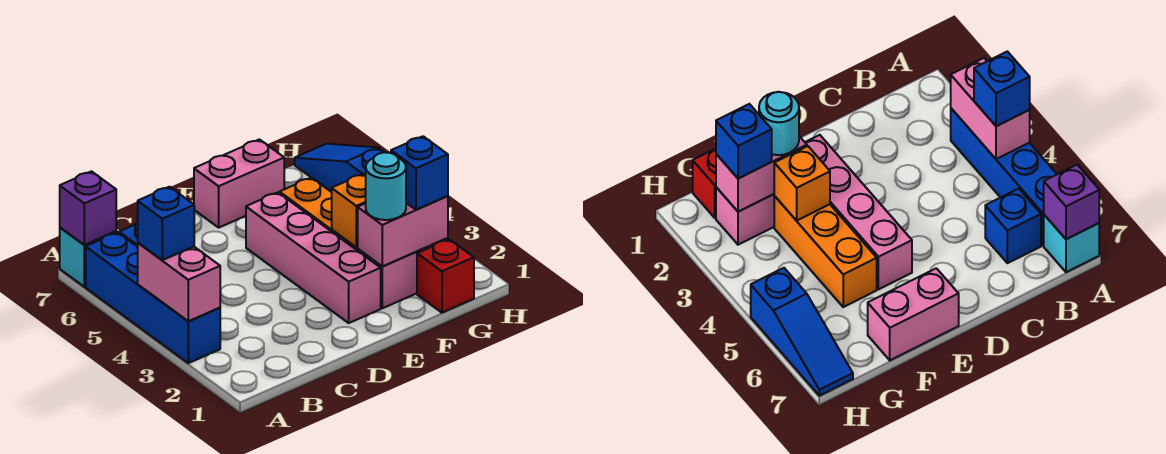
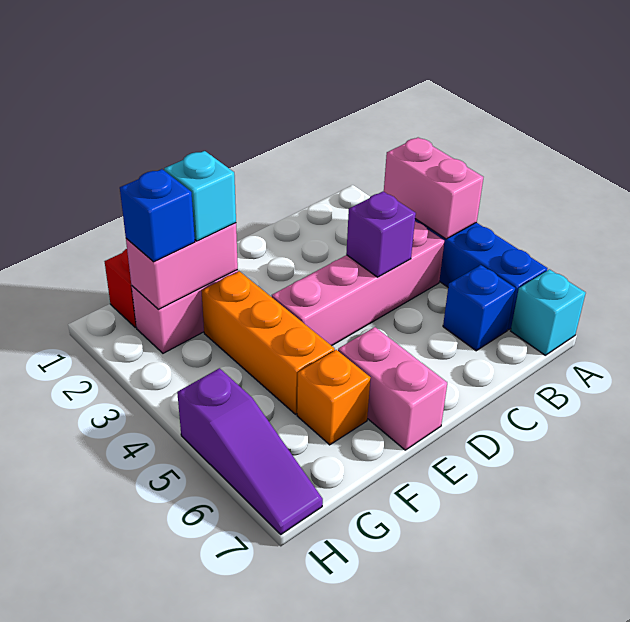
blue brick A4 level 3 -> none
purple brick A7 level 2 -> purple brick C4 level 2
pink brick E2:E5 level 1 -> pink brick B4:E4 level 1
pink brick E7:F7 level 1 -> pink brick E6:E7 level 1
cyan round brick F2 level 3 -> cyan brick F2 level 3
orange brick F3 level 2 -> orange brick F6 level 1
blue slope H5:H7 level 1 top 5 -> purple slope H5:H7 level 1 top 5

